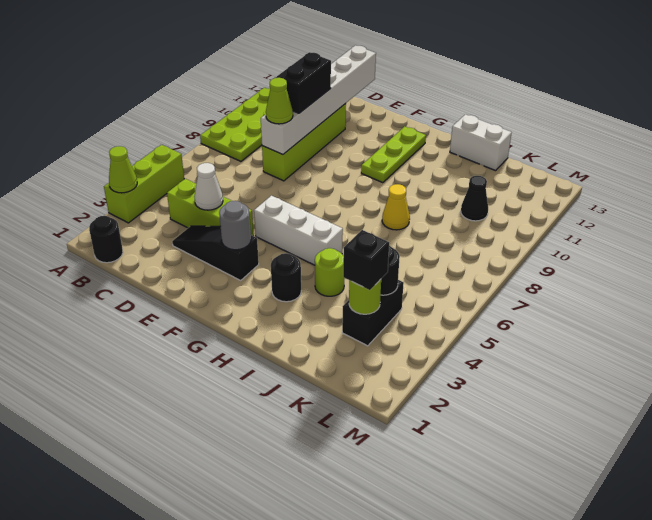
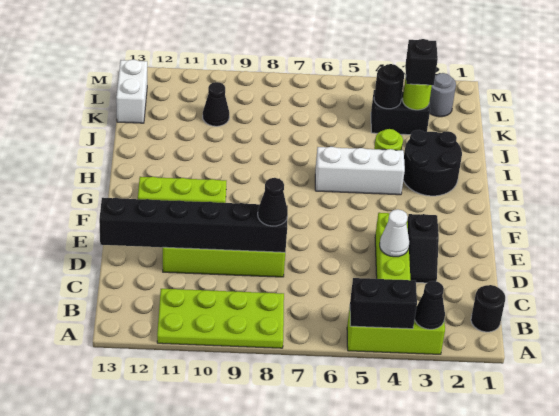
lime cone A3 level 2 -> black cone A3 level 2
black slope D3:F3 level 1 top F -> black slope D3:E3 level 1 top E
white brick D8:D13 level 2 -> black brick D8:D13 level 2
lime cone D8 level 3 -> black cone D8 level 3
black brick D9:D10 level 3 -> black brick A4:A5 level 2
grey round brick F3 level 2 -> grey round brick L2 level 1
white brick F5:H5 level 1 -> white brick H4:H6 level 1
black round brick H3 level 1 -> black round brick H2:I3 level 1
yellow cone I8 level 1 -> none
white brick I13:J13 level 1 -> white brick K13:L13 level 1

